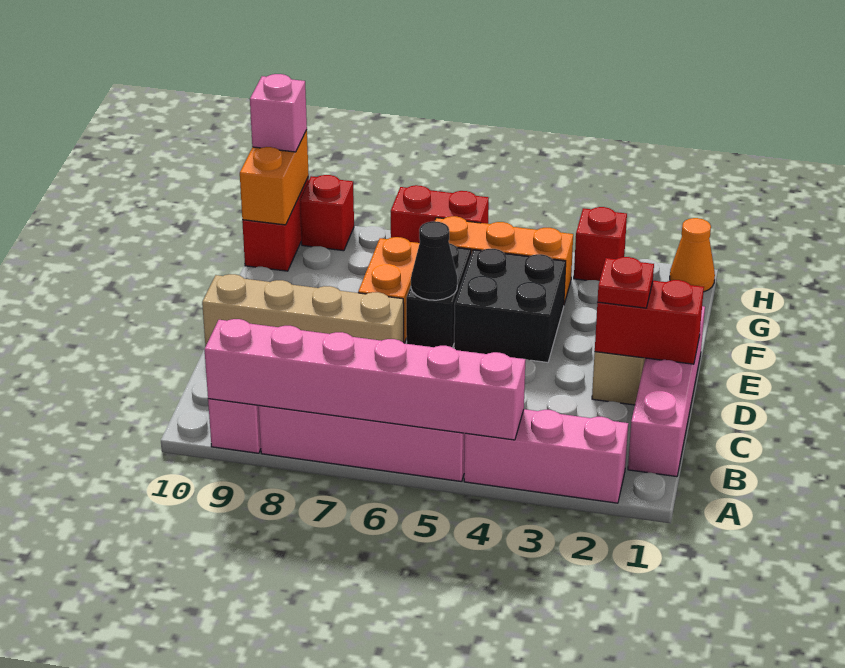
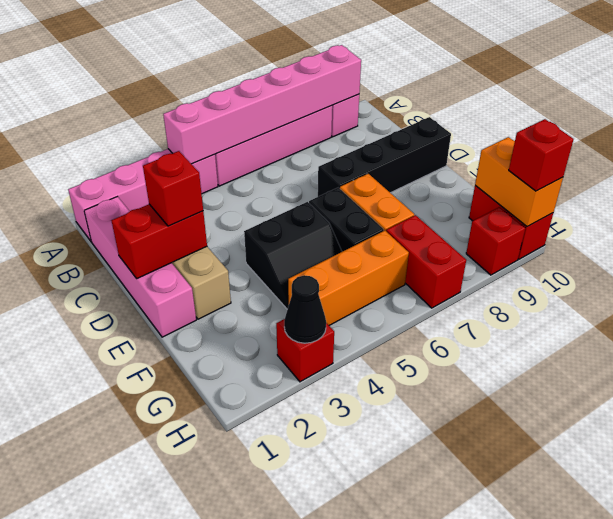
pink brick A2:A4 level 1 -> pink brick A1:A4 level 1
red plate D2 level 3 -> red brick D2 level 3
tan brick D7:D10 level 1 -> black brick D7:D10 level 1
black brick E4:F5 level 1 -> black slope E4:F5 level 1 top E
black cone E6 level 2 -> black cone H3 level 2
orange cone H1 level 1 -> none
red brick H6:H7 level 1 -> red brick G7:H7 level 1
pink brick H10 level 3 -> red brick H10 level 3

